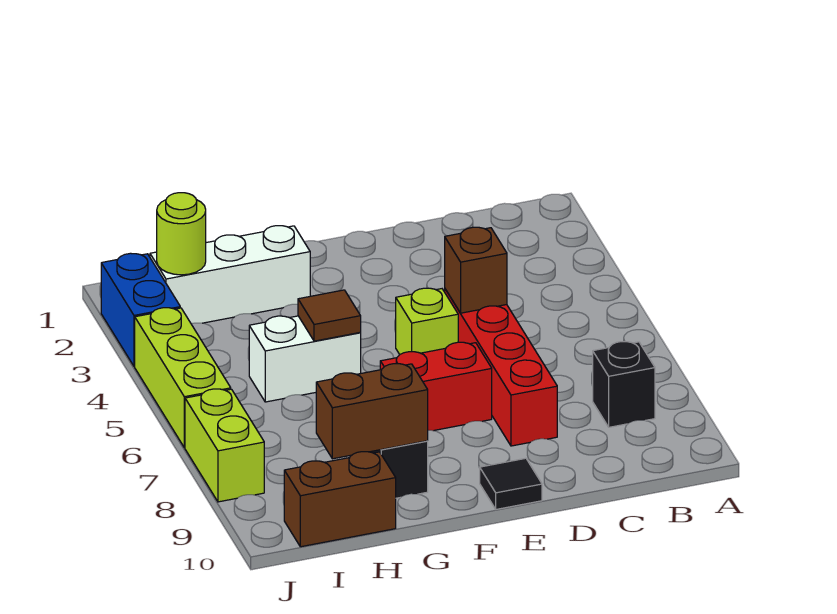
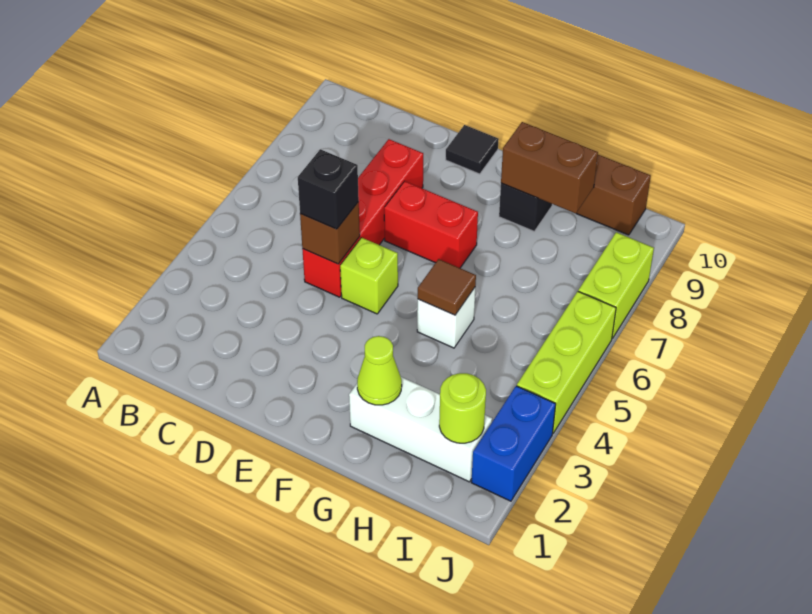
black brick B8 level 1 -> black brick D5 level 3
none -> lime cone G2 level 2
white brick G5:H5 level 1 -> white brick G5 level 1

